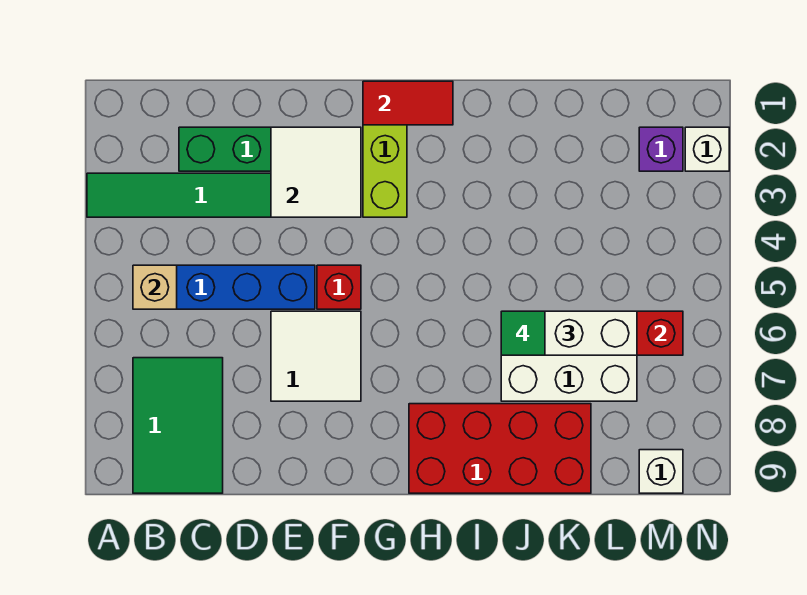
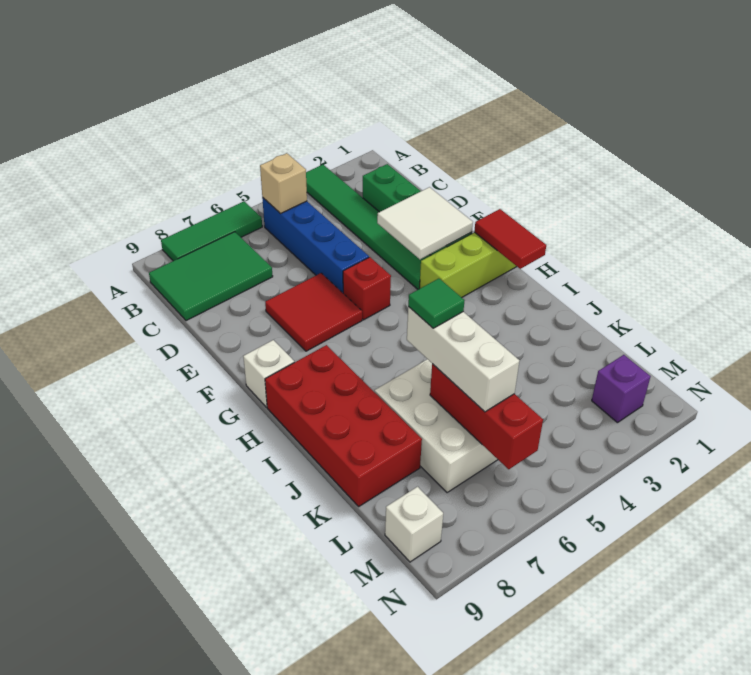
none -> green tile A6:A8 level 1
white tile E6:F7 level 1 -> red tile E6:F7 level 1
white brick N2 level 1 -> white brick G9 level 1

